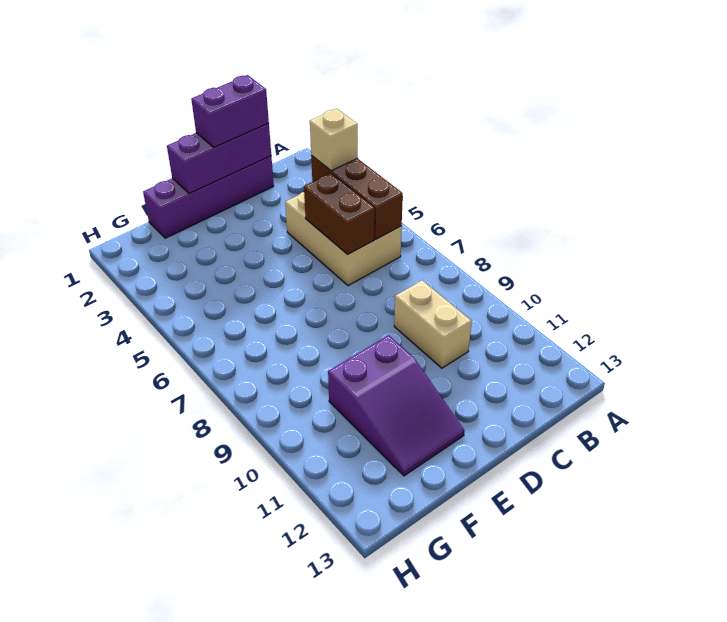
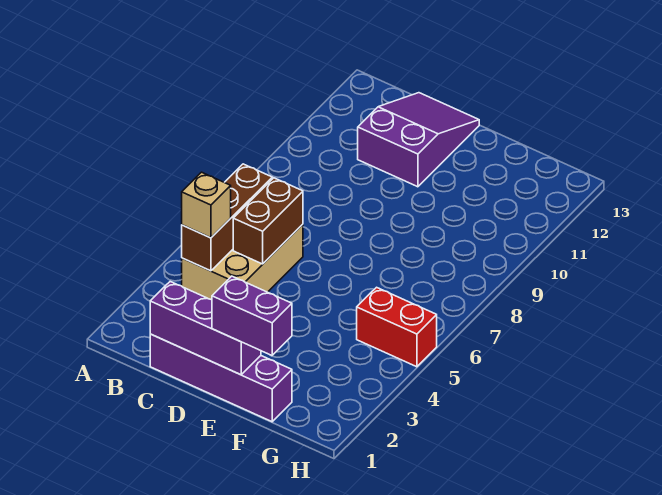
purple brick C1:D1 level 3 -> purple brick E1:F1 level 3
tan brick C9:C10 level 1 -> none
purple slope E10:F12 level 1 top 10 -> purple slope C11:D13 level 1 top 11
none -> red brick G5:H5 level 1

